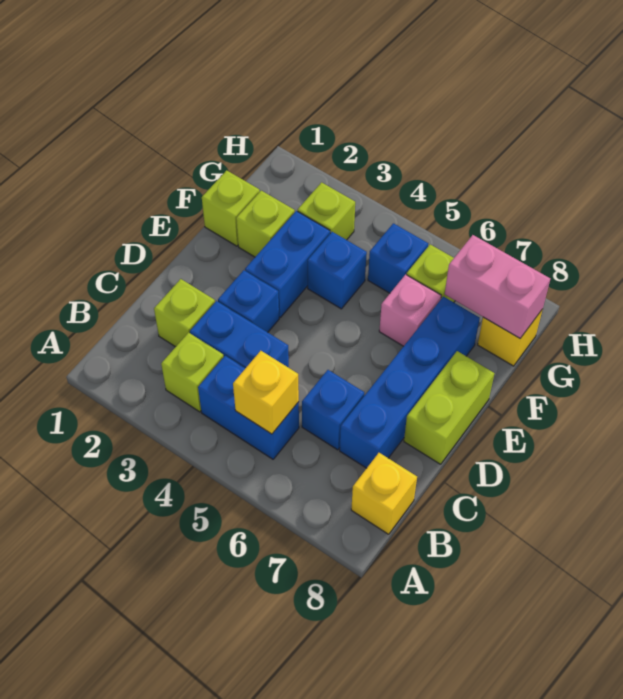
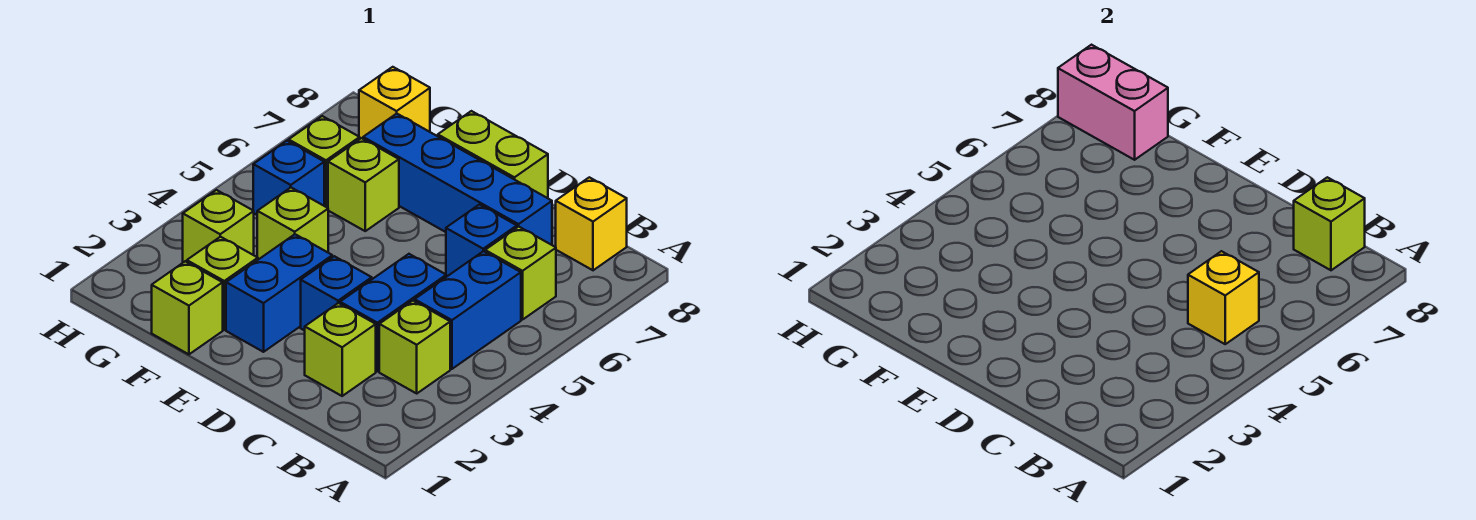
none -> lime brick B6 level 1
none -> lime brick B8 level 2
blue brick E3:F3 level 1 -> blue brick E2:E3 level 1
blue brick F4 level 1 -> lime brick F4 level 1
pink brick F6 level 1 -> lime brick F6 level 1
pink brick G7:G8 level 2 -> pink brick G8:H8 level 2

